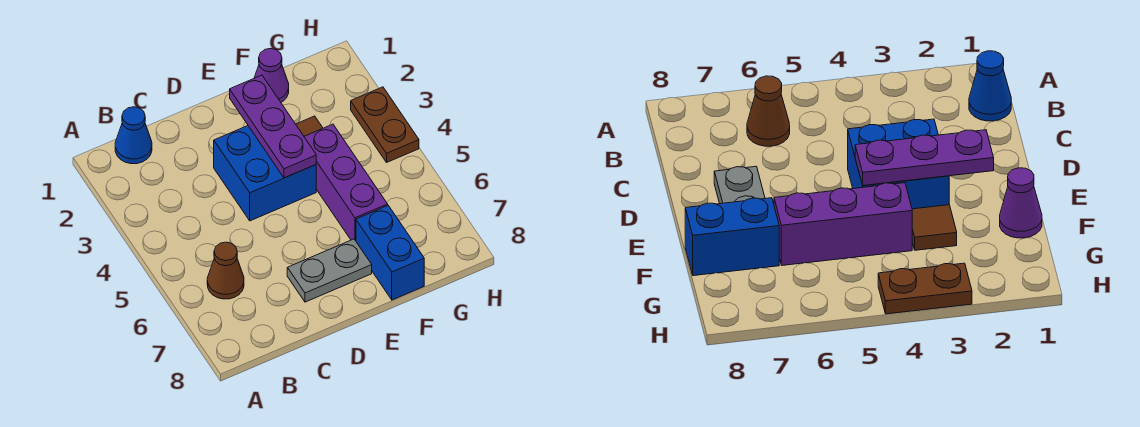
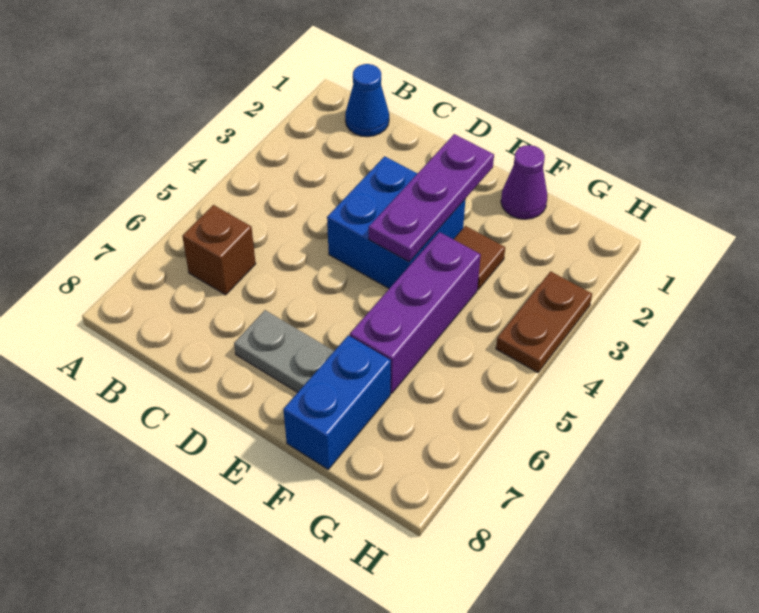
brown cone B6 level 1 -> brown brick B6 level 1

